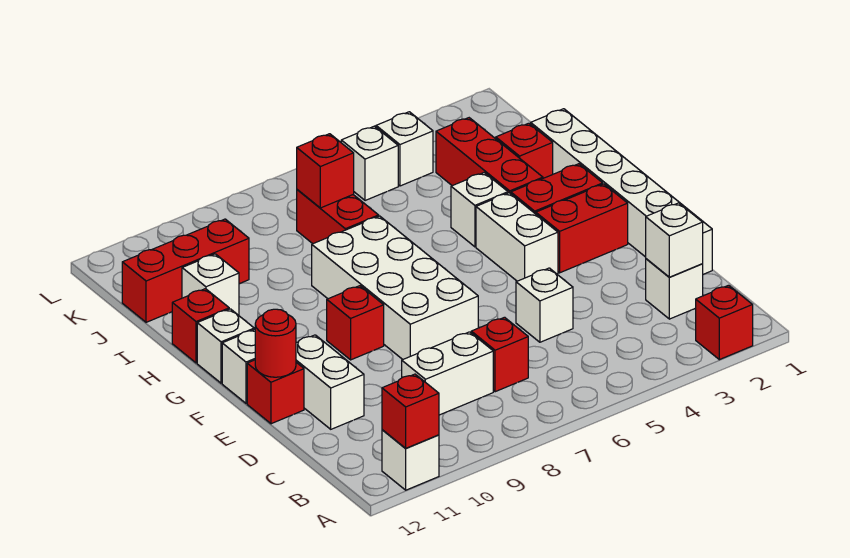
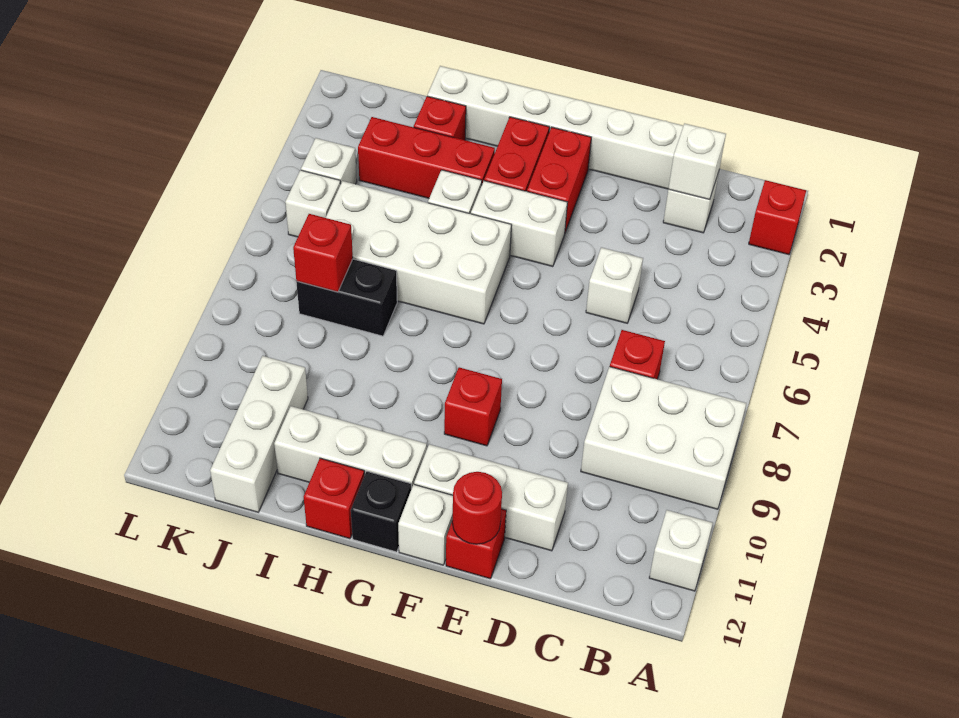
red brick A11 level 2 -> none
white brick C8:C9 level 1 -> white brick A8:C9 level 1
white brick D11:E11 level 1 -> white brick D11:F11 level 1
white brick E7:H8 level 1 -> white brick G5:J6 level 1
white brick G12 level 1 -> black brick G12 level 1
red brick I7:J7 level 1 -> black brick I7:J7 level 1
white brick I11 level 1 -> white brick G11:I11 level 1
red brick J10:J12 level 1 -> white brick J10:J12 level 1

